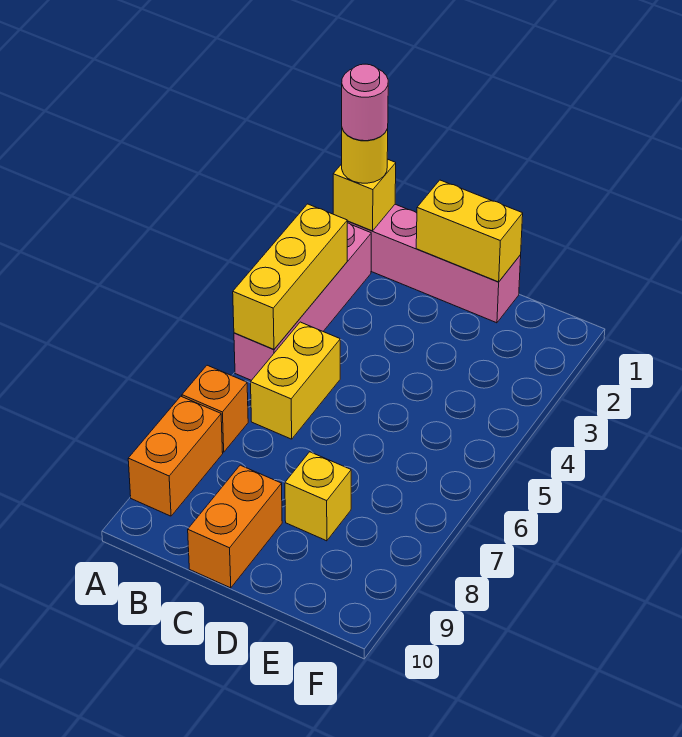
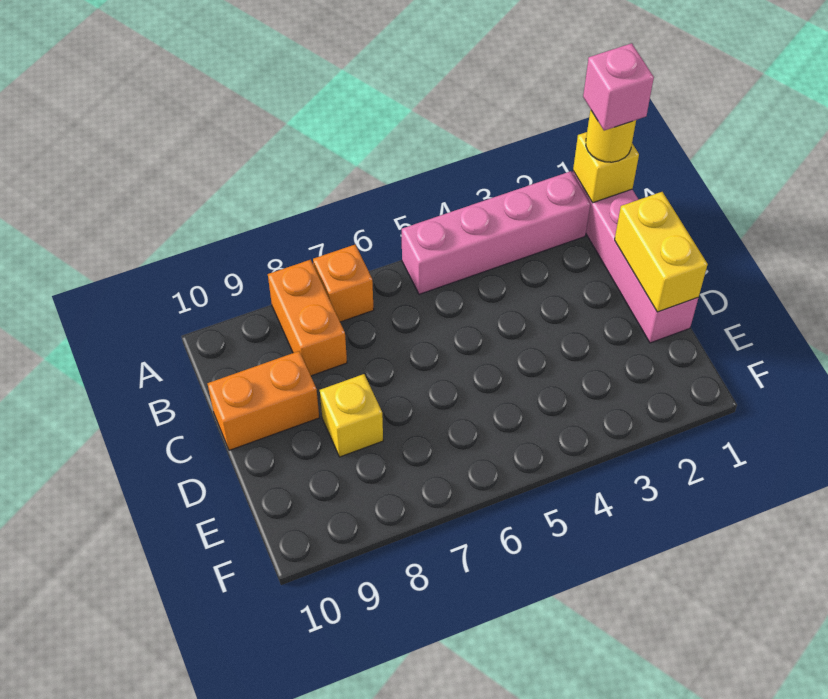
pink round brick A1 level 4 -> pink brick A1 level 4
yellow brick A3:A5 level 2 -> none
orange brick A8:A9 level 1 -> orange brick A8:B8 level 1
yellow brick B5:B6 level 1 -> none

